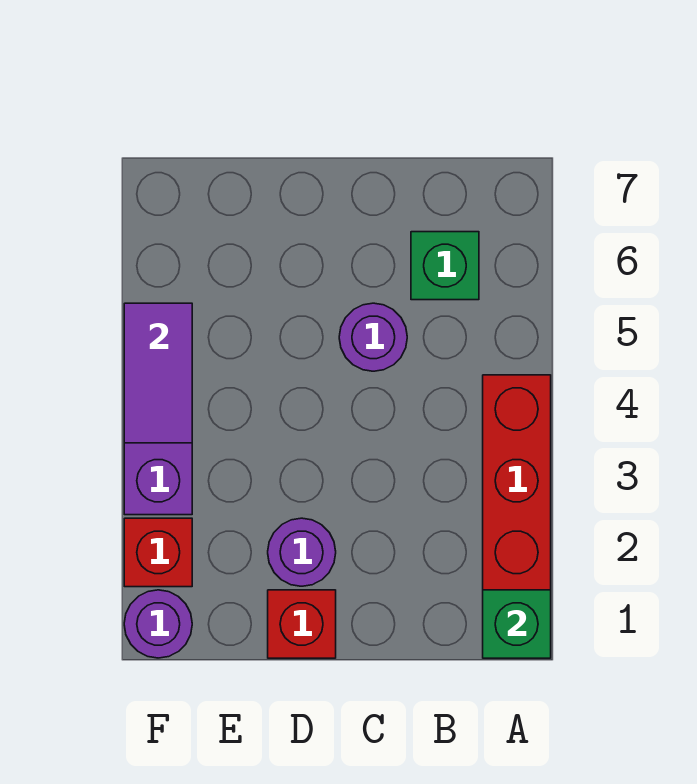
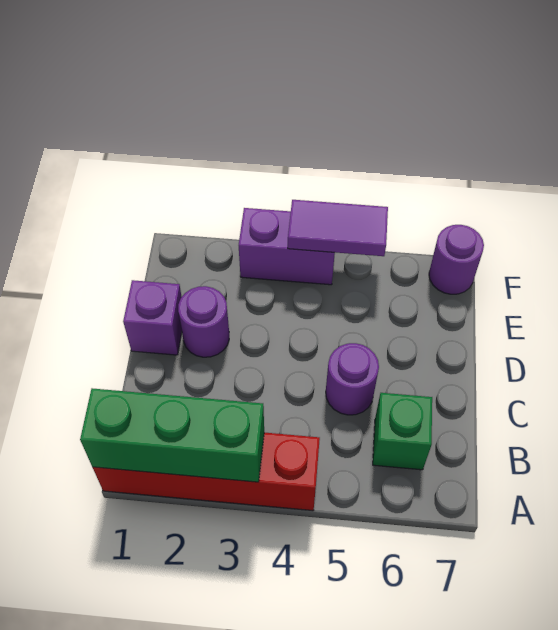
green brick A1 level 2 -> green brick A1:A3 level 2
red brick D1 level 1 -> purple brick D1 level 1
purple round brick F1 level 1 -> purple round brick F7 level 1
red brick F2 level 1 -> none

